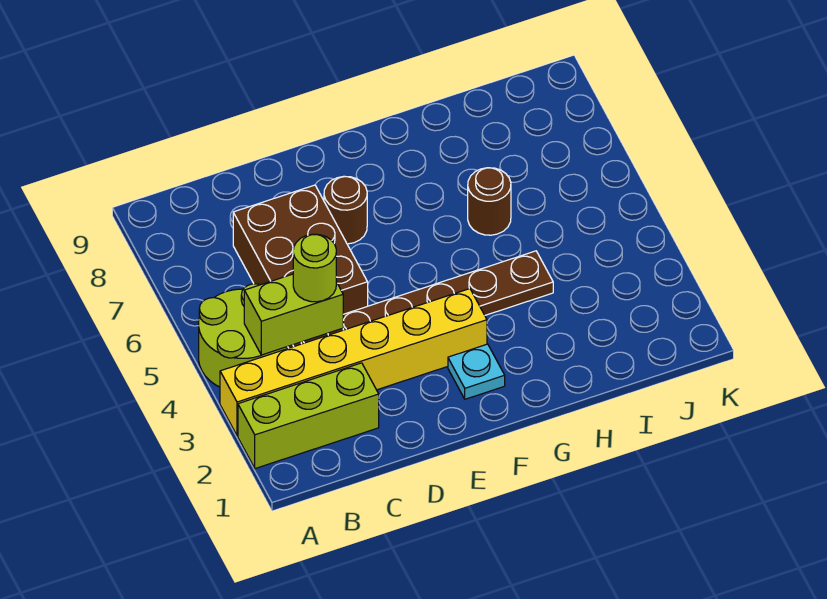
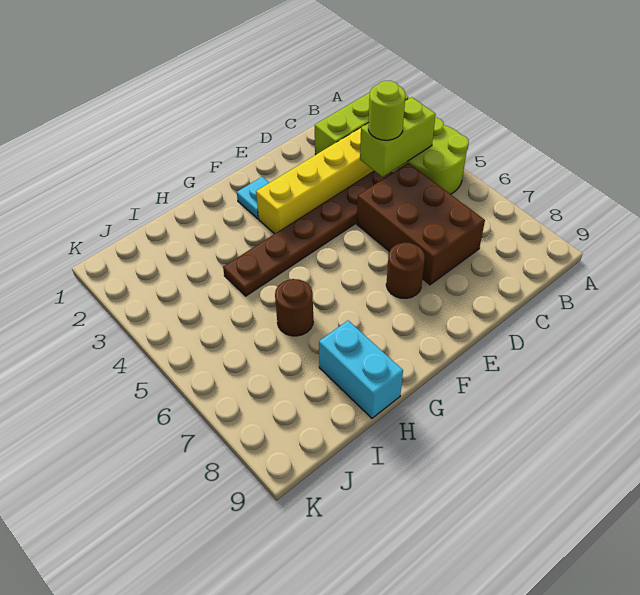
none -> cyan brick H8:H9 level 1

